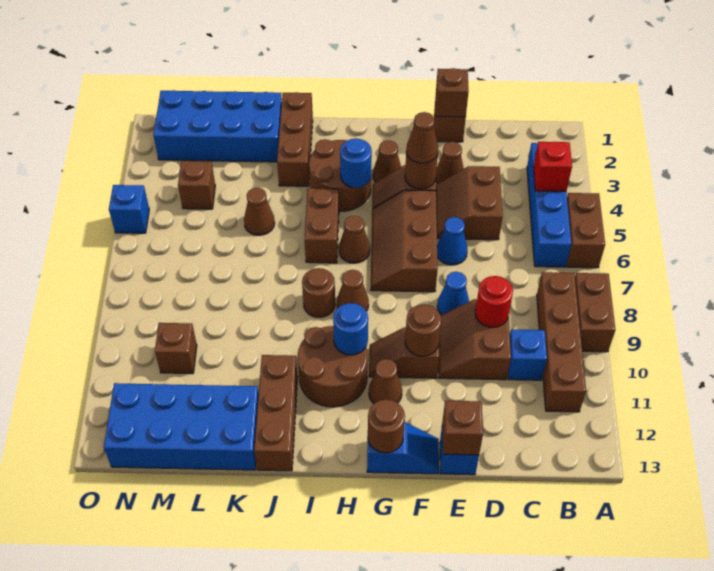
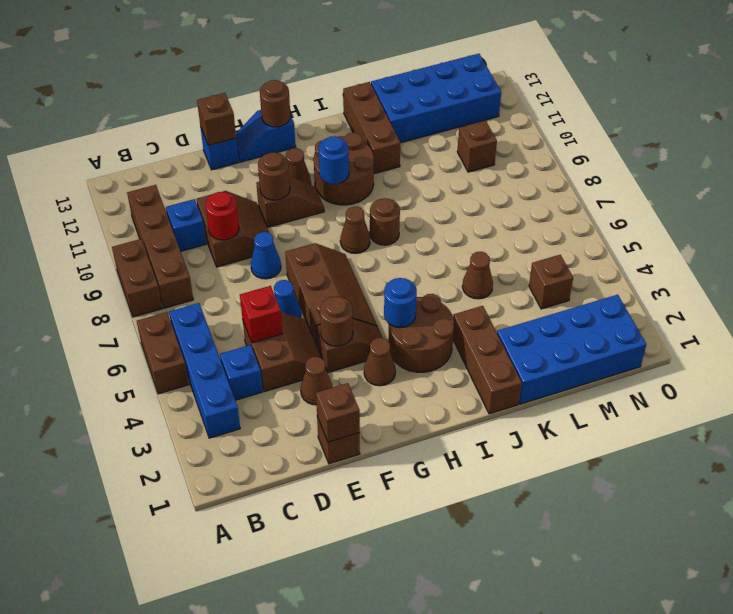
red brick B4 level 2 -> red brick D5 level 2
brown cone F4 level 3 -> none
brown cone H6 level 1 -> none
brown brick I5:I6 level 1 -> none
blue brick O5 level 1 -> blue brick C4 level 1

